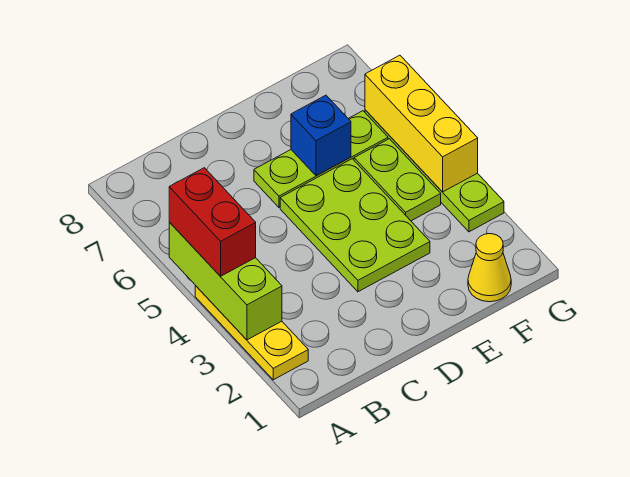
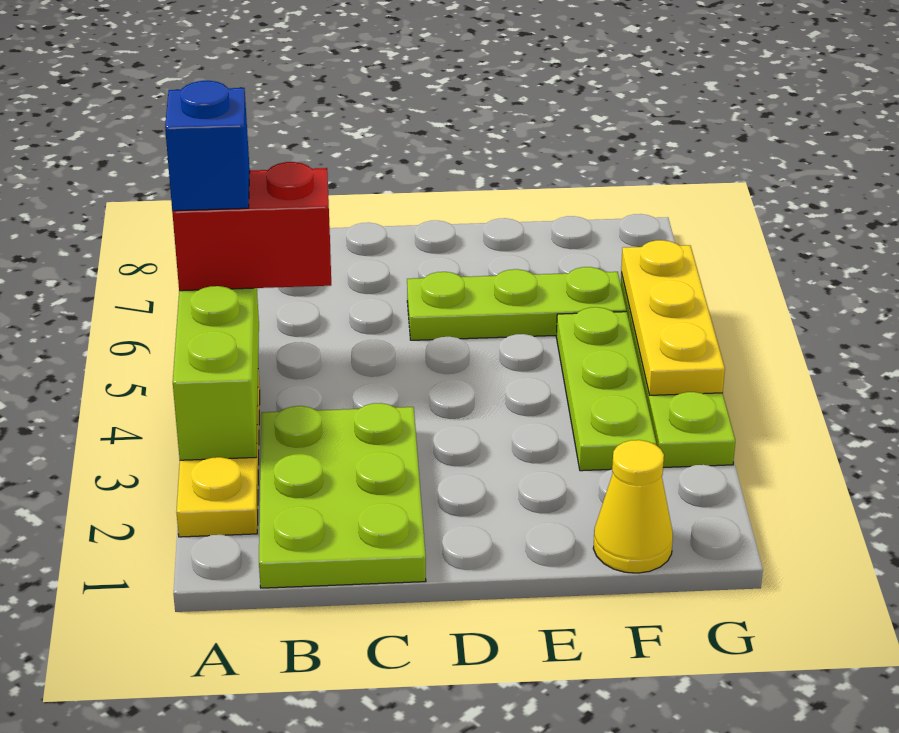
red brick A4:A5 level 3 -> red brick A5:B5 level 3
lime plate D3:E5 level 1 -> lime plate B1:C3 level 1
blue brick E6 level 2 -> blue brick A5 level 4
lime plate F4:F5 level 1 -> lime plate F3:F5 level 1
yellow brick G4:G6 level 2 -> yellow plate G4:G6 level 2

